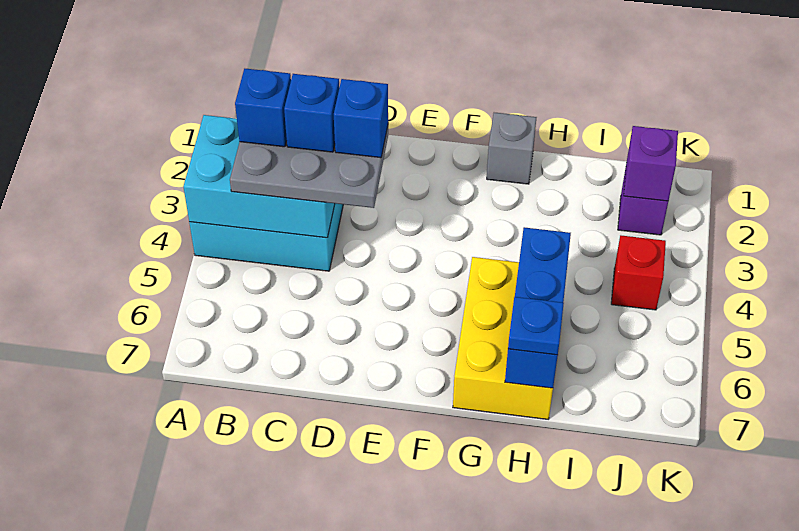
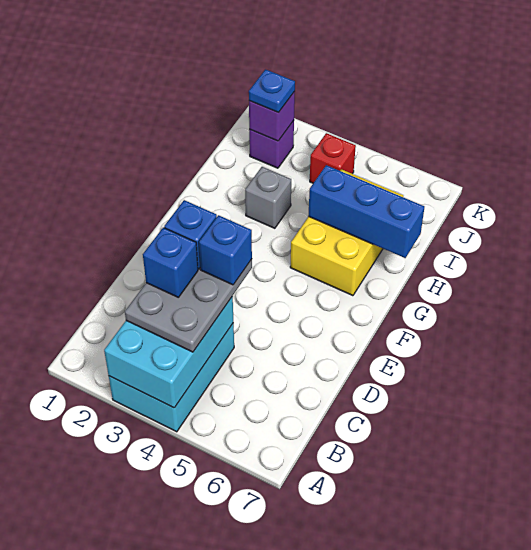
blue brick B3 level 4 -> blue brick D4 level 4
grey brick G1 level 1 -> grey brick H3 level 1
yellow brick G5:H7 level 1 -> yellow brick G5:I6 level 1
blue plate H7 level 3 -> blue plate J2 level 3

